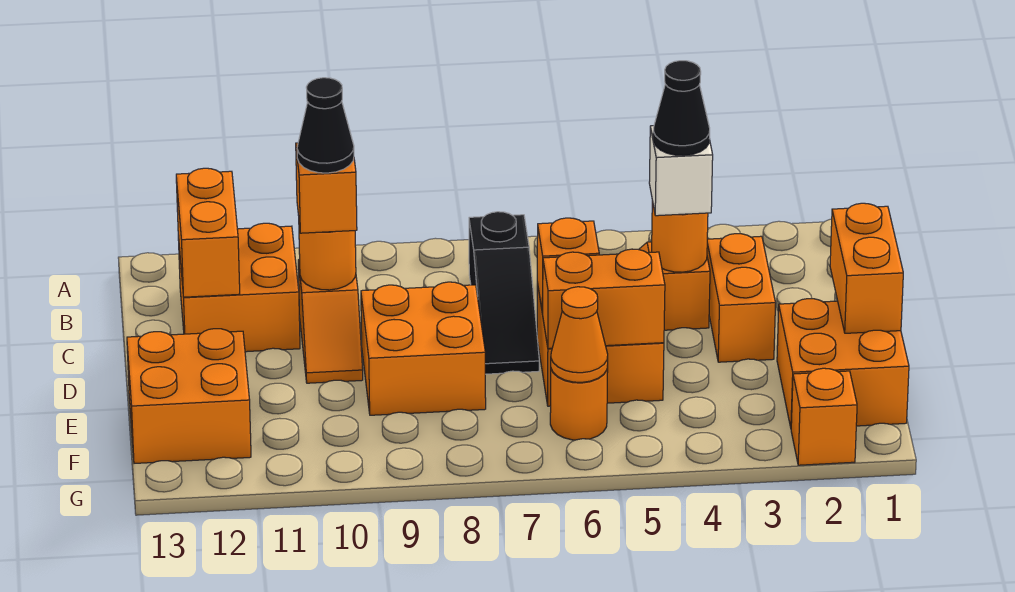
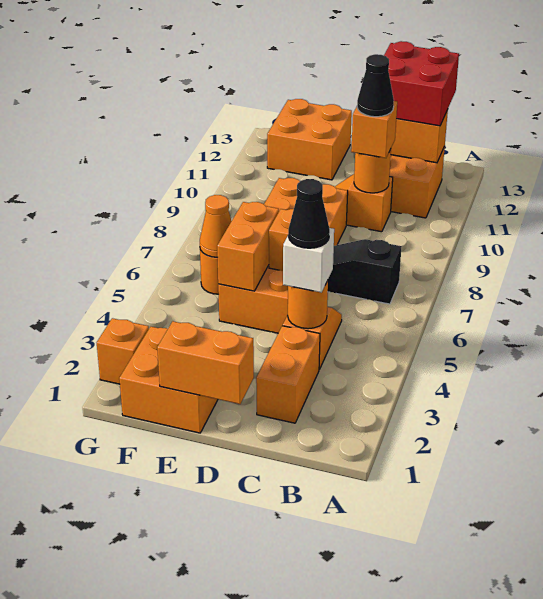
none -> red brick B12:C13 level 3
orange brick C3:D3 level 1 -> orange brick C2:C3 level 1

